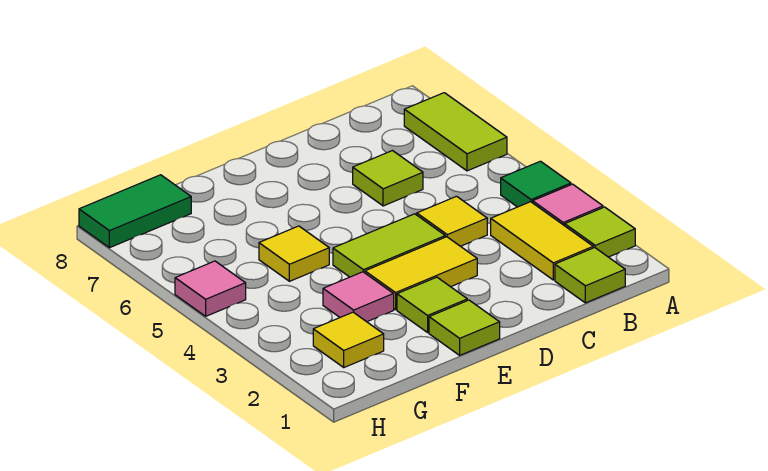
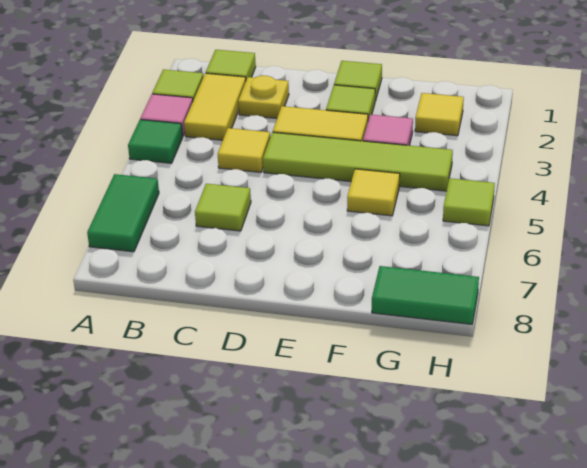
lime tile A6:A7 level 1 -> green tile A6:A7 level 1
none -> yellow plate C2 level 1
lime tile D4:E4 level 1 -> lime tile D4:G4 level 1
pink tile H5 level 1 -> lime tile H5 level 1

